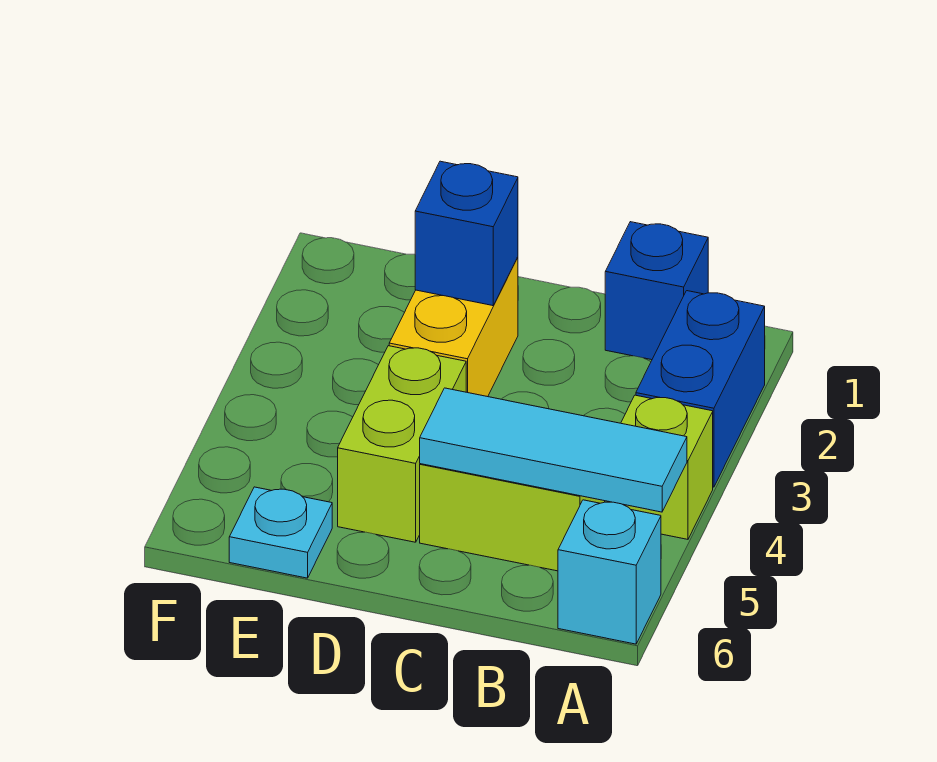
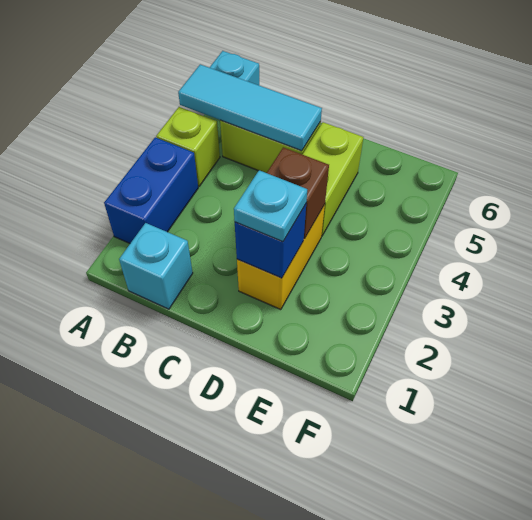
blue brick B1 level 1 -> cyan brick B1 level 1
none -> brown brick D3 level 2
cyan plate E6 level 1 -> cyan plate D2 level 3

